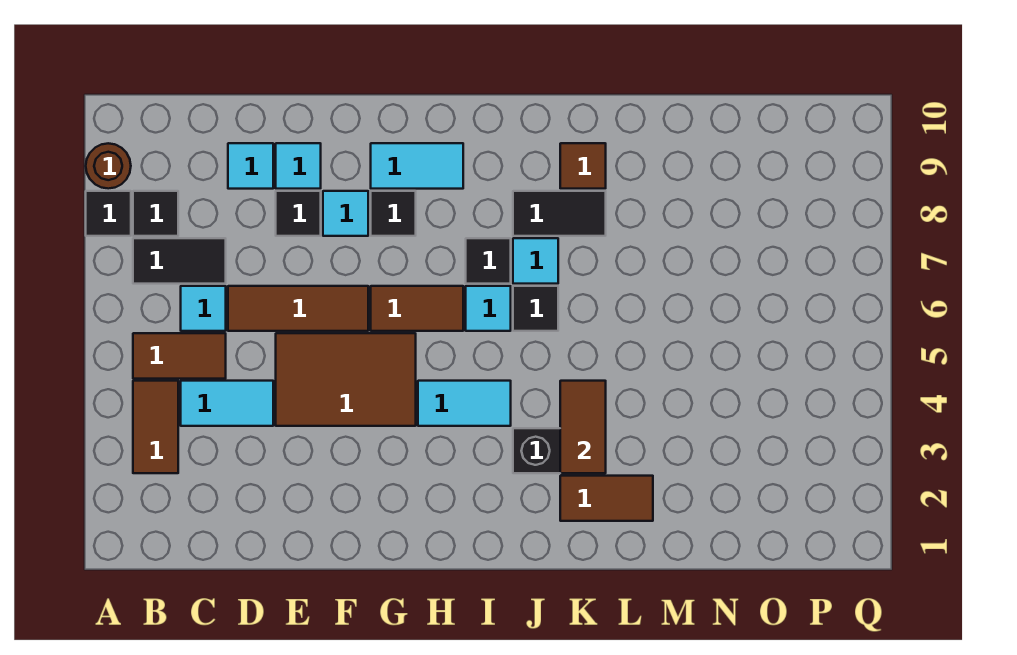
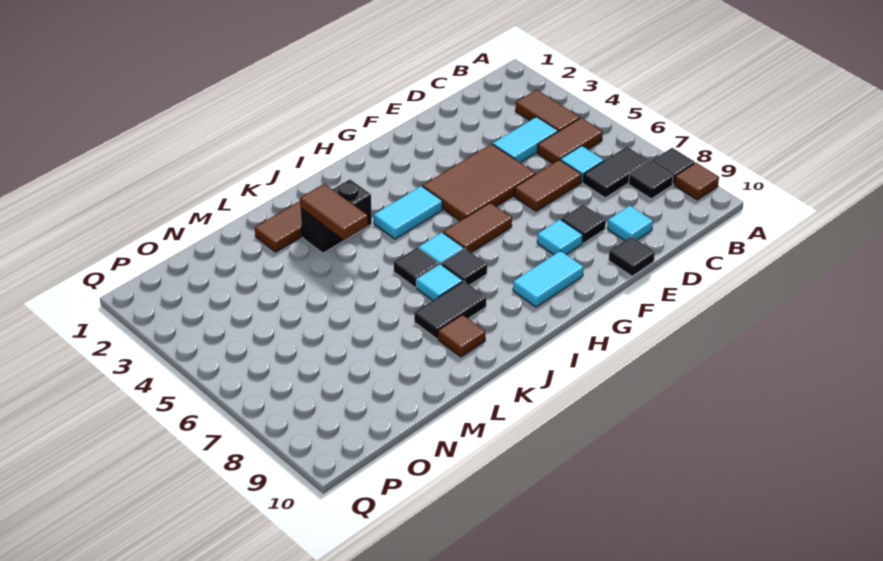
brown round brick A9 level 1 -> brown tile A9 level 1
brown tile D6:F6 level 1 -> brown tile D6:E6 level 1
cyan tile E9 level 1 -> none
black tile G8 level 1 -> black tile E10 level 1

